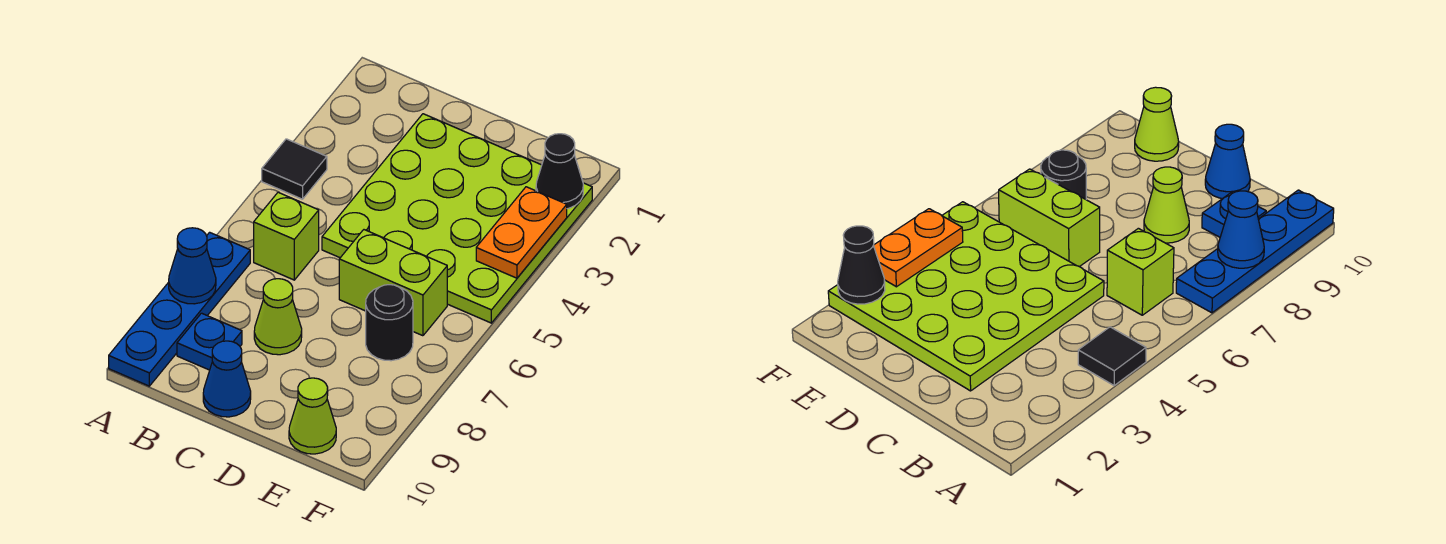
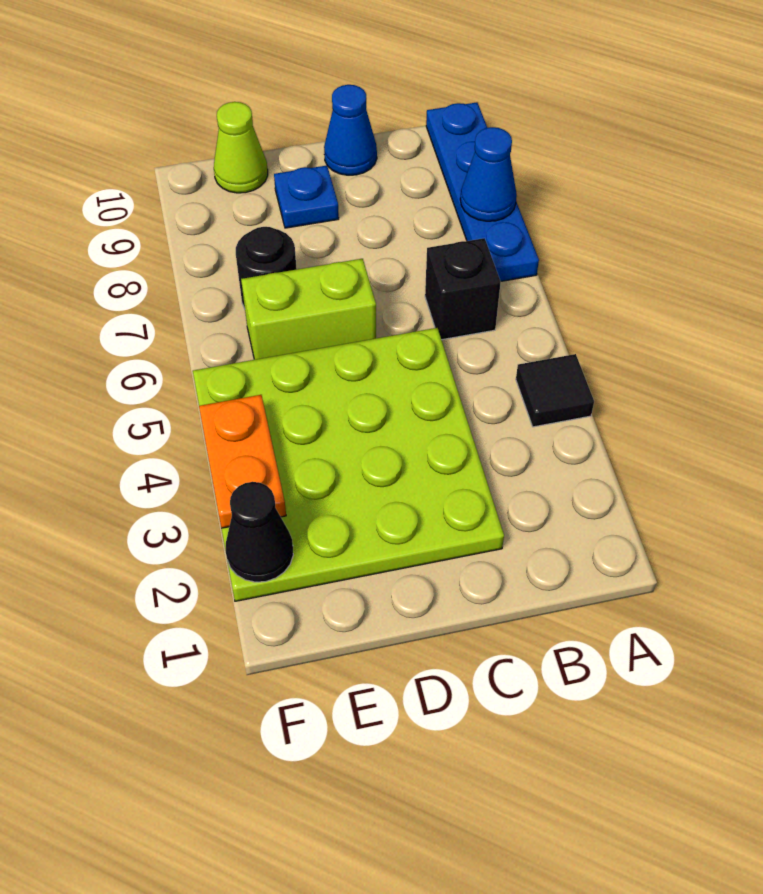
lime brick B6 level 1 -> black brick B6 level 1
blue plate B9 level 1 -> blue plate D9 level 1
lime cone C8 level 1 -> none

